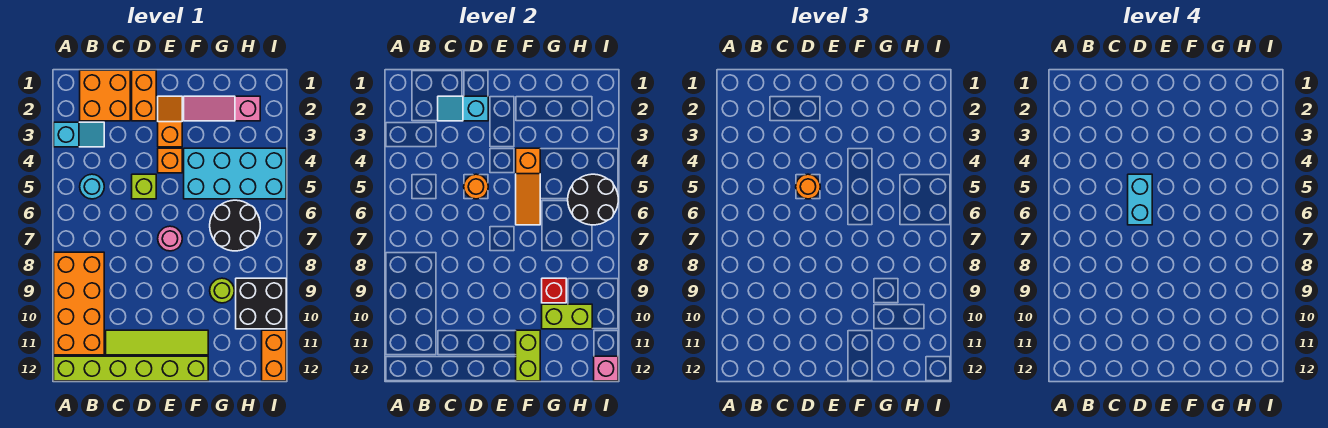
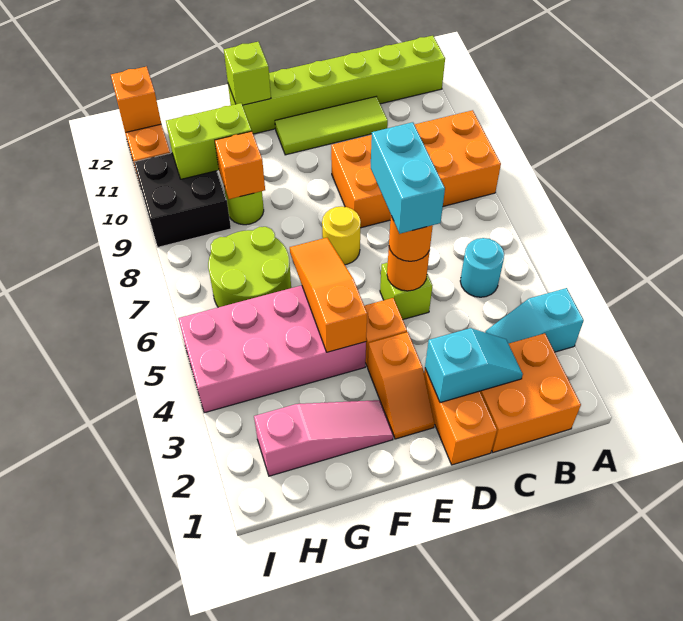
orange brick A8:B11 level 1 -> orange brick A8:D9 level 1
lime tile C11:F11 level 1 -> lime tile C11:E11 level 1
pink round brick E7 level 1 -> yellow round brick E7 level 1
cyan brick F4:I5 level 1 -> pink brick F4:I5 level 1
lime brick F11:F12 level 2 -> lime brick F12 level 2
black round brick G6:H7 level 1 -> lime round brick G6:H7 level 1
red brick G9 level 2 -> orange brick G9 level 2
black round brick H5:I6 level 2 -> none
pink brick I12 level 2 -> orange brick I12 level 2

